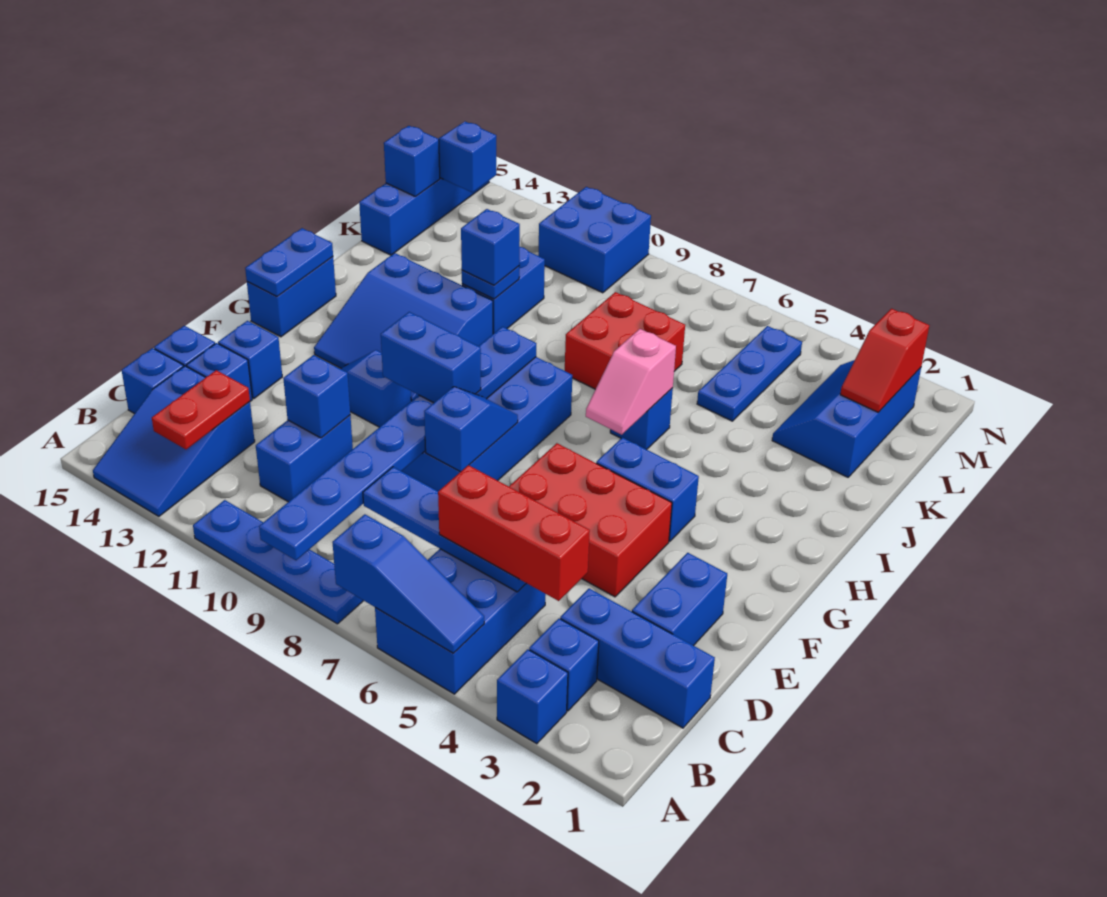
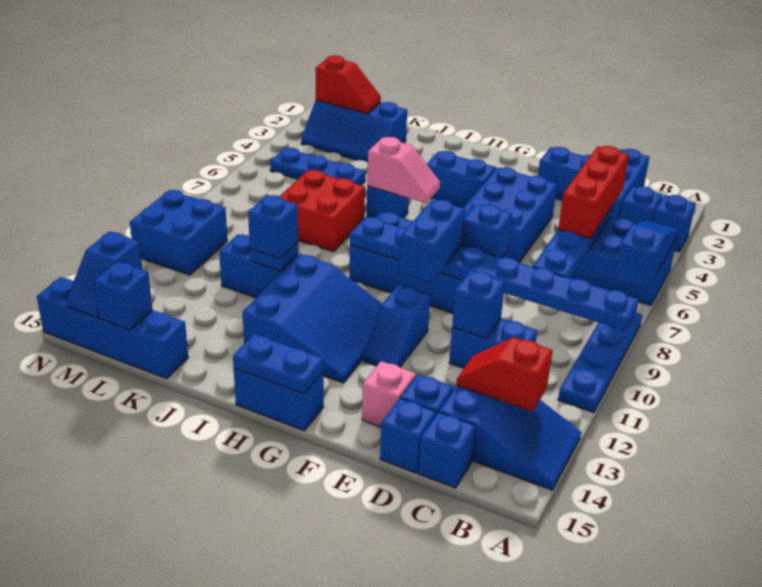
red plate B13:C13 level 2 -> red slope B13:C13 level 2 top B
red brick E4:F6 level 1 -> blue brick E4:F6 level 1
blue brick E14 level 1 -> pink brick E14 level 1
blue brick G4:G5 level 1 -> blue brick G4:H4 level 1

